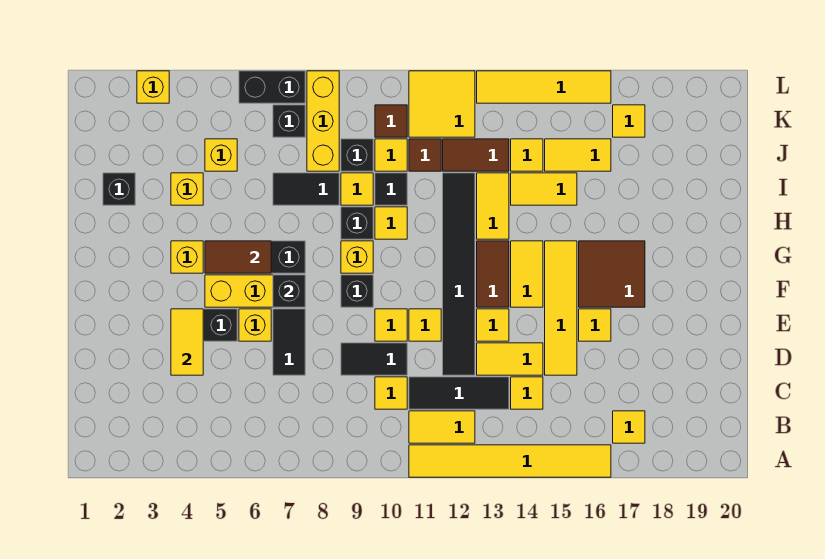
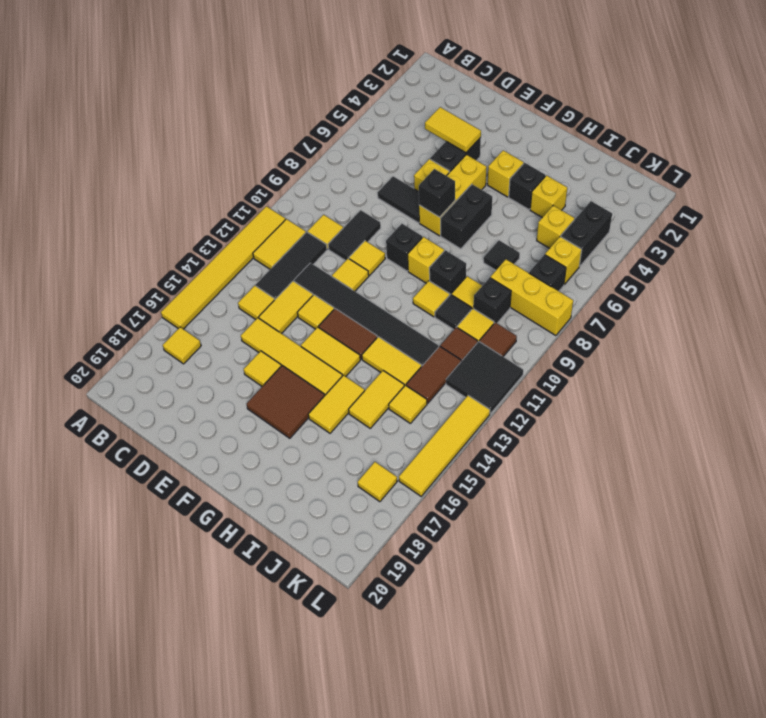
brown tile G5:G6 level 2 -> none
black brick I2 level 1 -> black brick H4 level 1
black tile I7:I8 level 1 -> black tile I7 level 1
yellow tile J15:J16 level 1 -> yellow tile H15:H16 level 1
yellow tile K11:L12 level 1 -> black tile K11:L12 level 1
yellow brick L3 level 1 -> yellow brick K6 level 1
black brick L6:L7 level 1 -> black brick K4:K5 level 1

